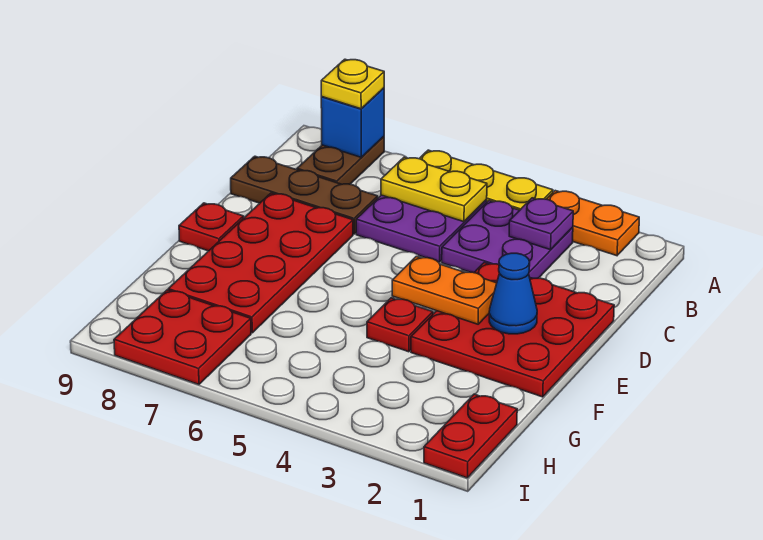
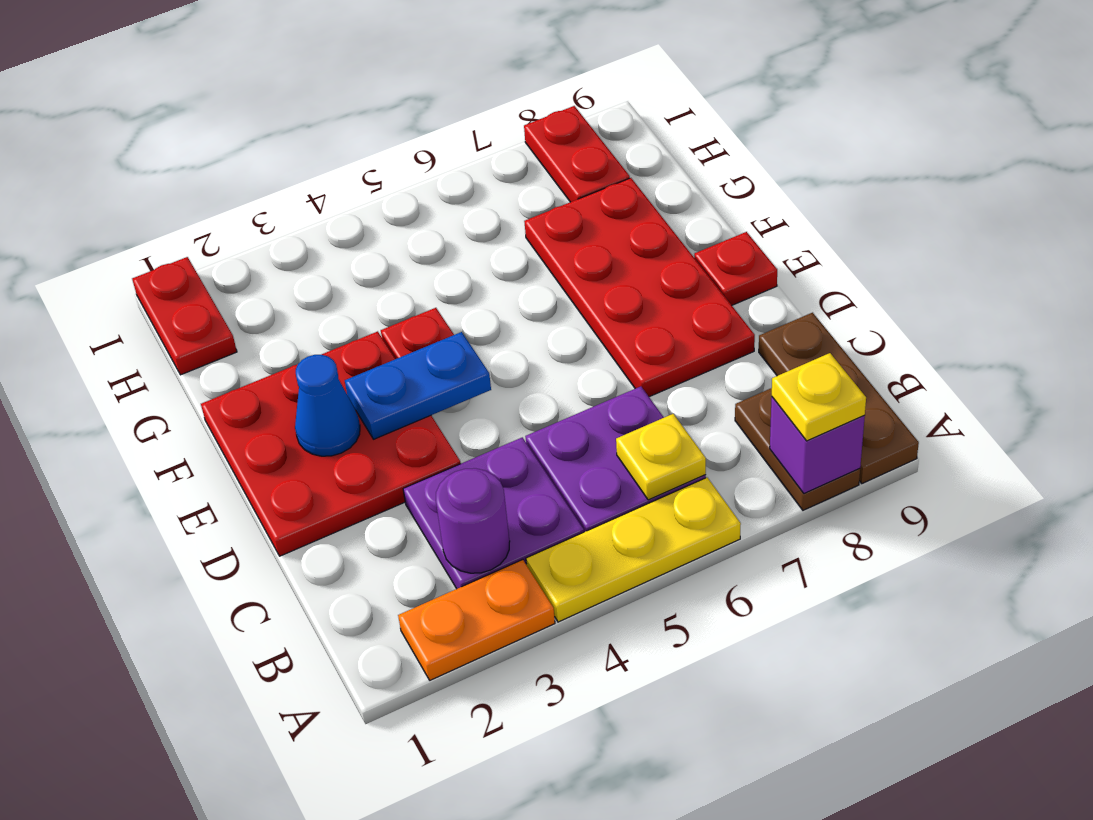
blue brick A8 level 2 -> purple brick A8 level 2
purple plate B3 level 2 -> purple round brick B3 level 2
yellow plate B5:B6 level 2 -> yellow plate B6 level 2
brown plate C7:C9 level 1 -> brown plate A9:C9 level 1
orange plate E3:E4 level 2 -> blue plate E3:E4 level 2
red plate H7:I8 level 1 -> red plate H8:I8 level 1

